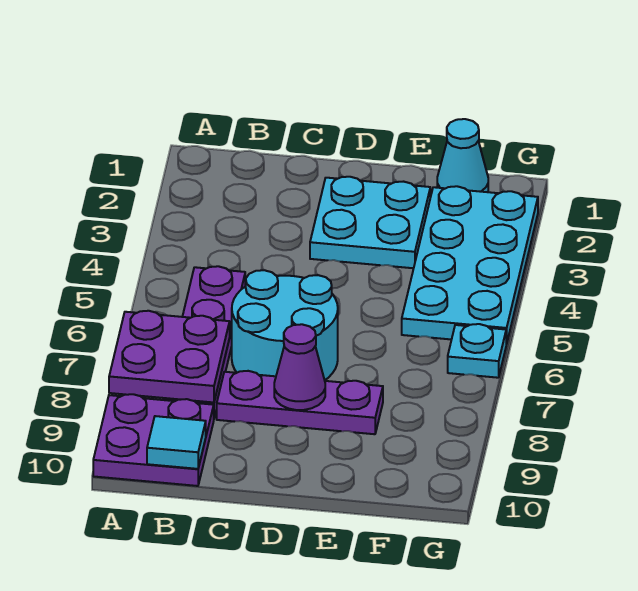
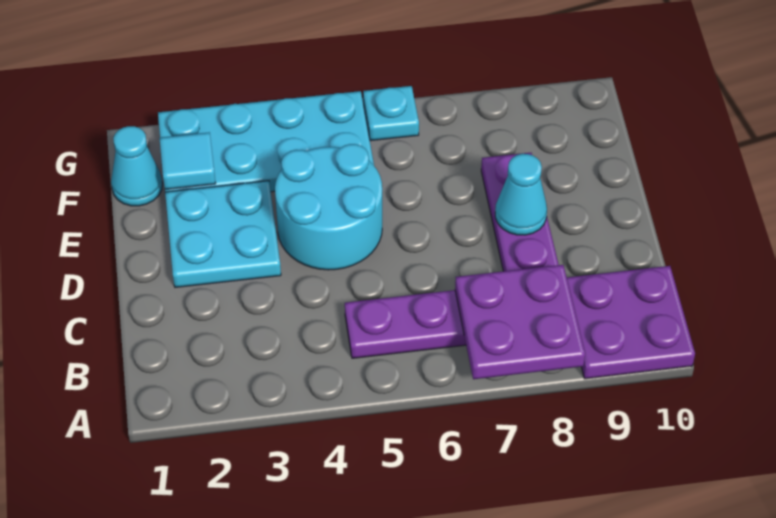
cyan tile B10 level 2 -> cyan tile F2 level 2
cyan round brick C6:D7 level 1 -> cyan round brick D4:E5 level 1
purple cone D8 level 2 -> cyan cone D8 level 2

